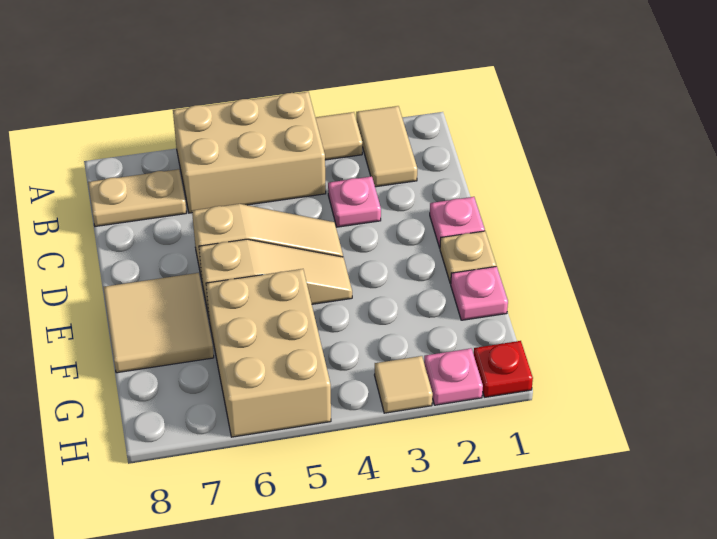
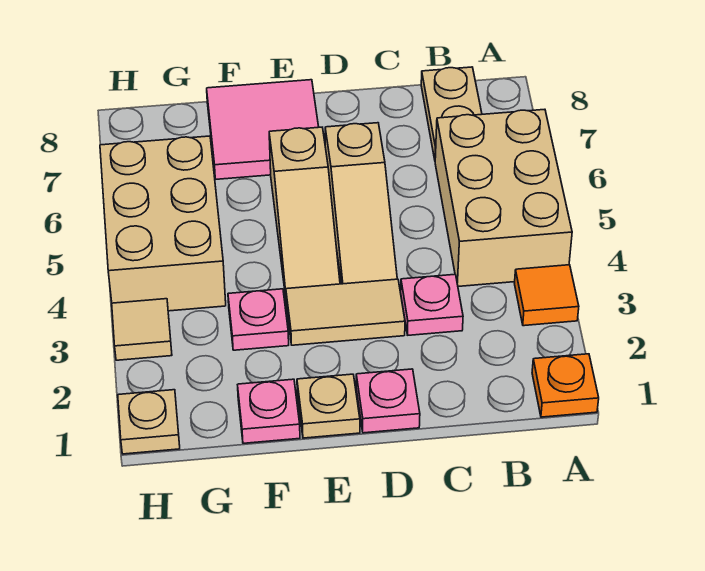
none -> orange plate A1 level 1
tan tile A2:B2 level 1 -> tan tile D3:E3 level 1
tan tile A3 level 1 -> orange tile A3 level 1
tan tile E7:F8 level 1 -> pink tile E7:F8 level 1
tan brick F5:H6 level 1 -> tan brick G4:H6 level 1
red plate H1 level 1 -> tan plate H1 level 1
pink plate H2 level 1 -> pink plate F3 level 1

